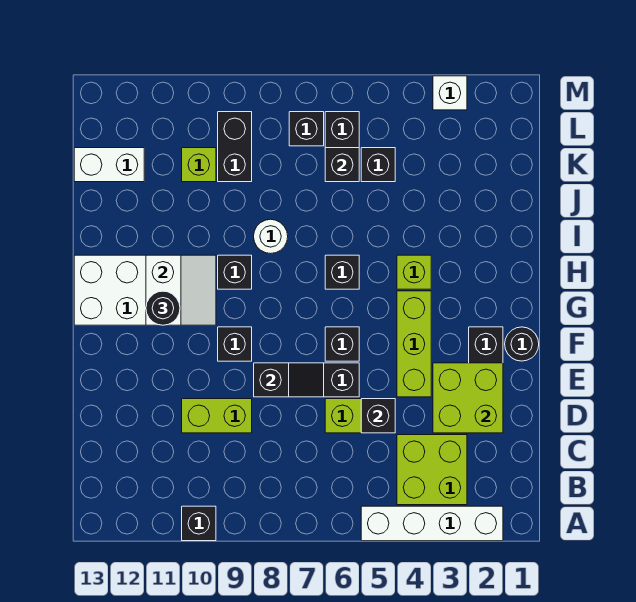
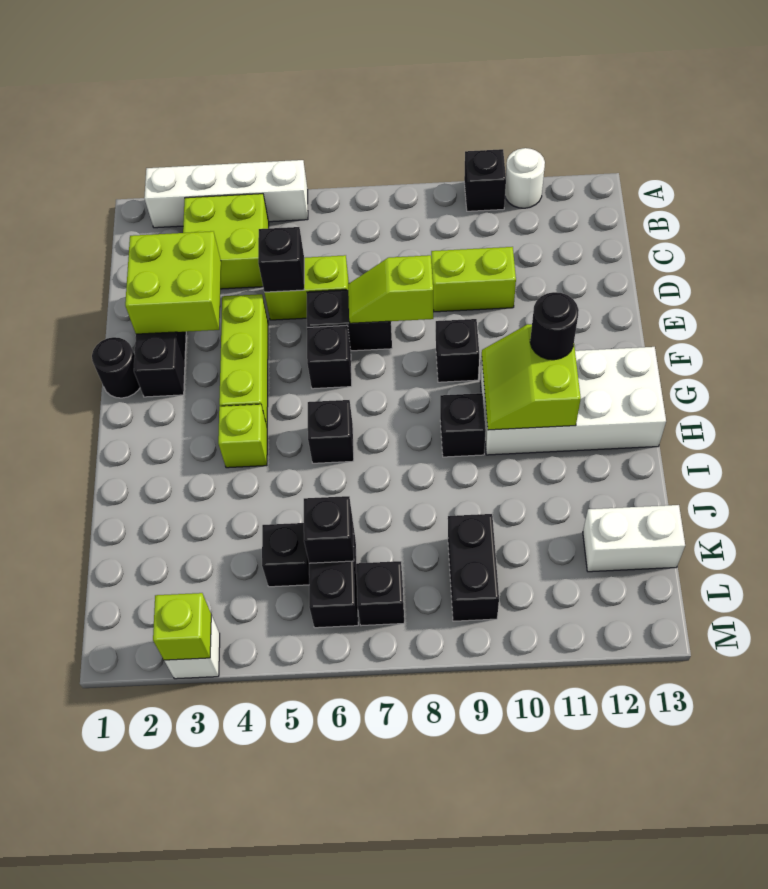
black slope E7:E8 level 2 top 8 -> lime slope E7:E8 level 2 top 8
white slope G10:H11 level 2 top 11 -> lime slope G10:H11 level 2 top 11
white round brick I8 level 1 -> white round brick A11 level 1
lime brick K10 level 1 -> lime brick M3 level 2

